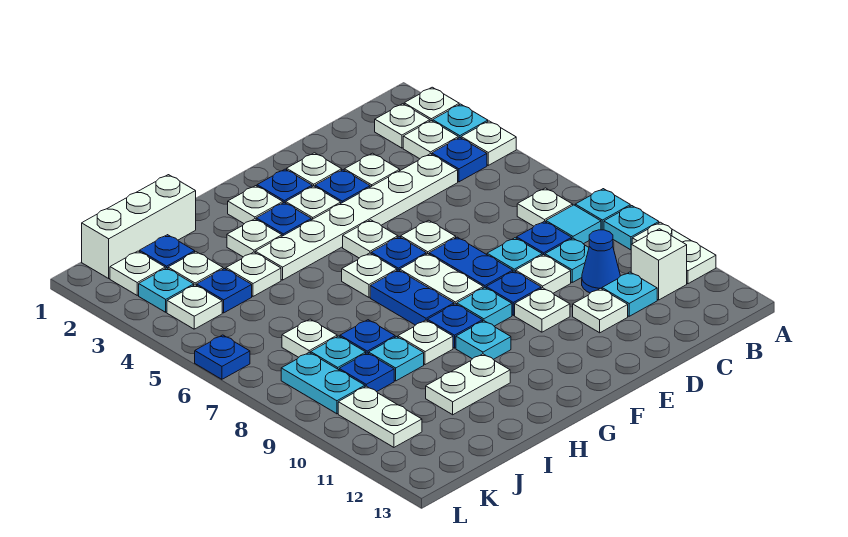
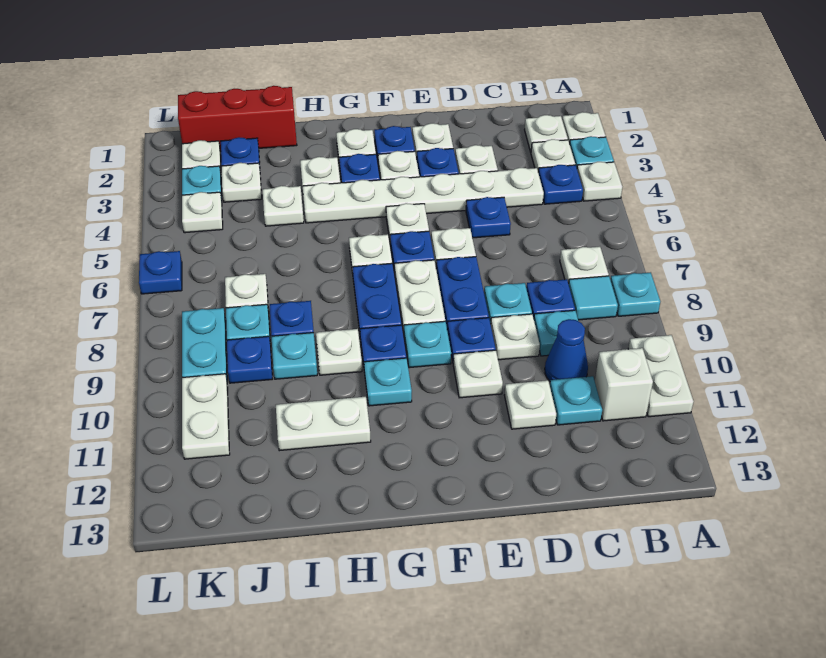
cyan plate A9 level 1 -> none
white brick I1:K1 level 1 -> red brick I1:K1 level 1
blue plate J4 level 1 -> blue plate D5 level 1

